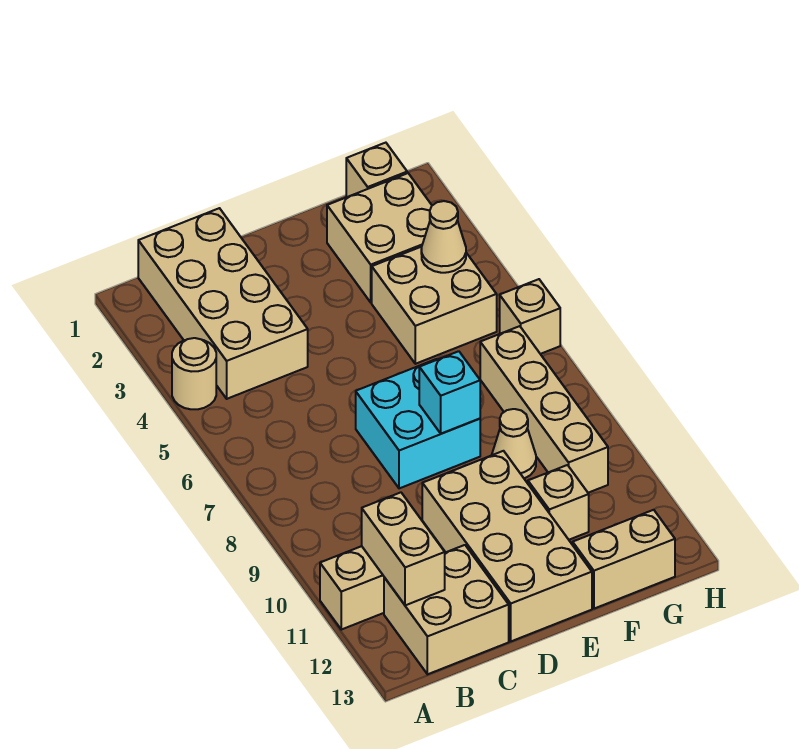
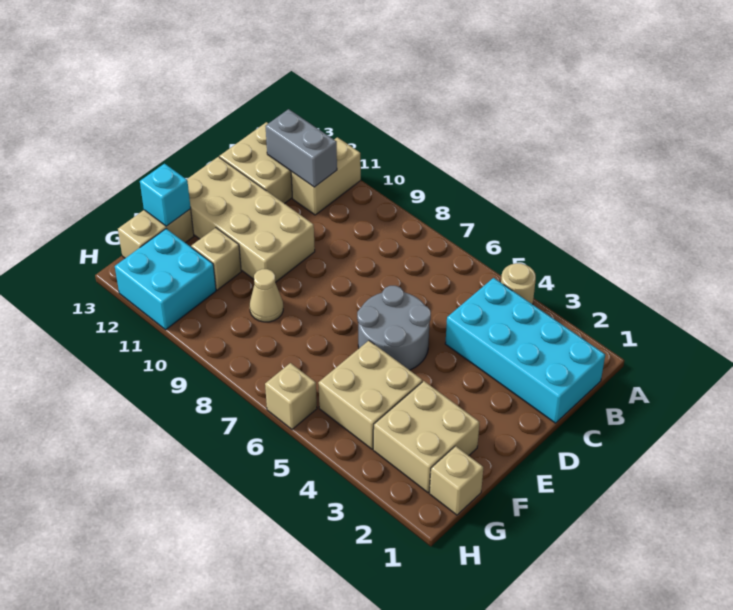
tan brick B1:C4 level 1 -> cyan brick B1:C4 level 1
tan brick B11:B12 level 2 -> grey brick B11:B12 level 2
none -> grey round brick D5:E6 level 1
cyan brick D7:E8 level 1 -> cyan brick G11:H12 level 1
cyan brick E8 level 2 -> cyan brick F13 level 2
tan cone G4 level 2 -> none
tan brick G7:G10 level 1 -> none

